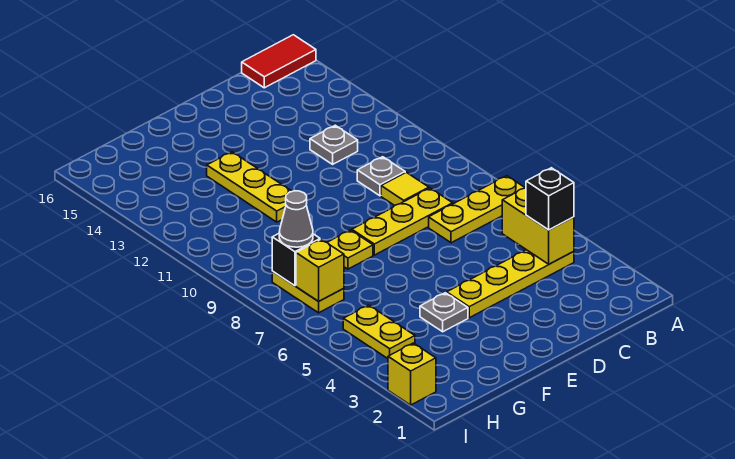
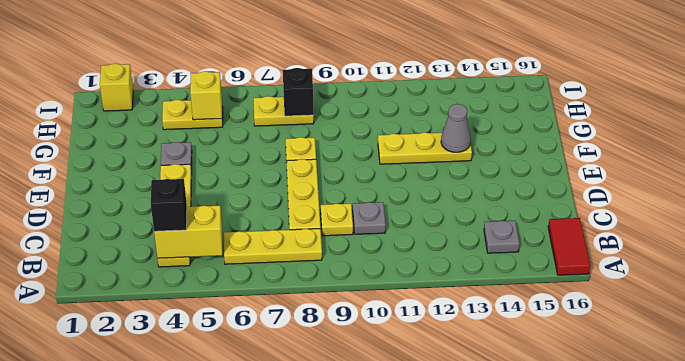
yellow plate A7:C7 level 1 -> yellow plate B6:B8 level 1
yellow tile C9 level 1 -> yellow plate C9 level 1
grey plate C12 level 1 -> grey plate B14 level 1
yellow brick H7 level 2 -> yellow brick H5 level 2
grey cone H8 level 3 -> grey cone F13 level 2

